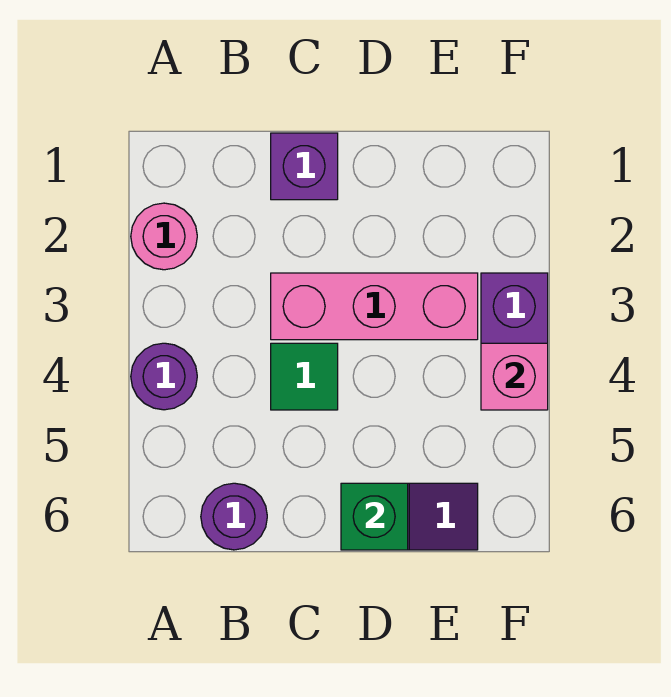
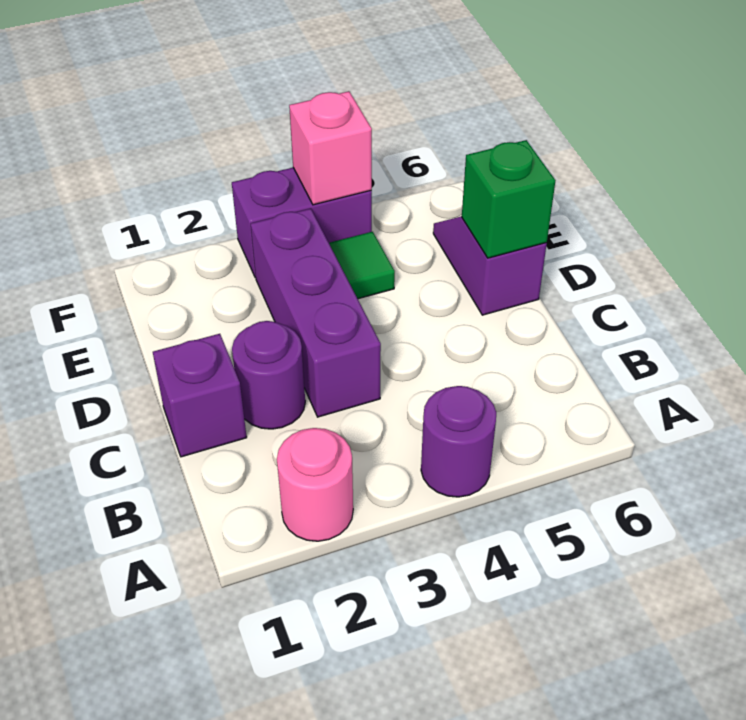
purple round brick B6 level 1 -> purple round brick C2 level 1
pink brick C3:E3 level 1 -> purple brick C3:E3 level 1
green tile C4 level 1 -> green tile E4 level 1

